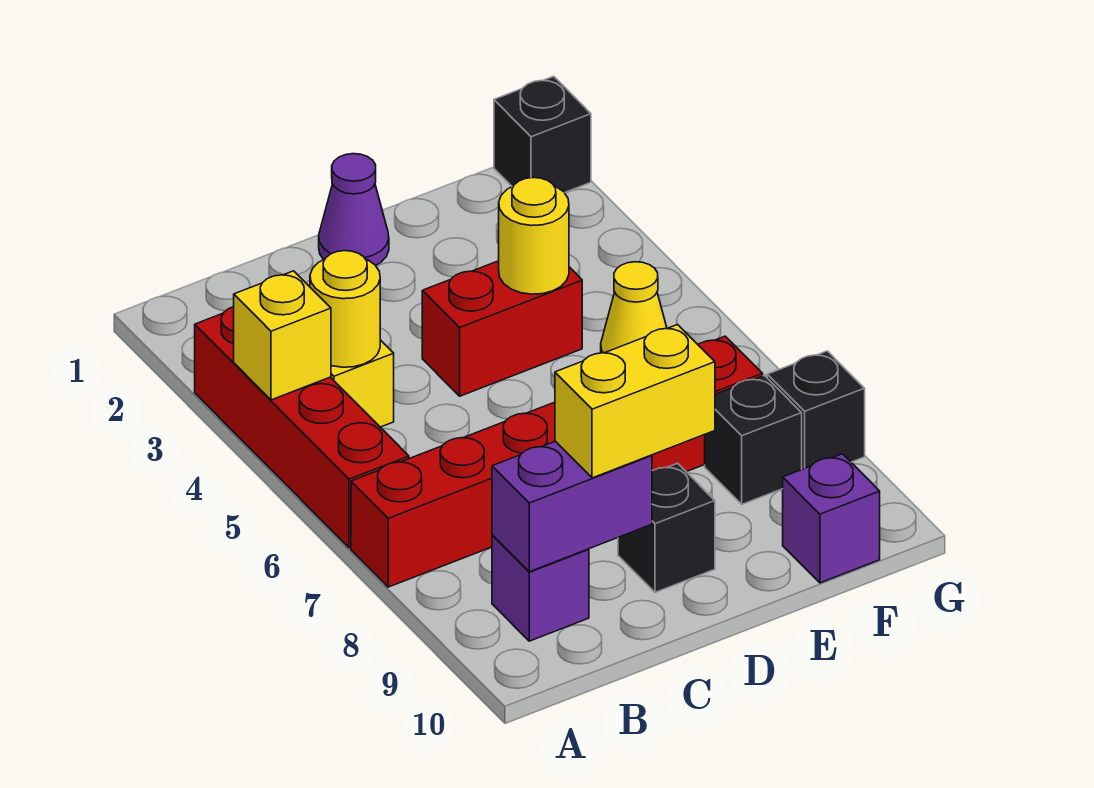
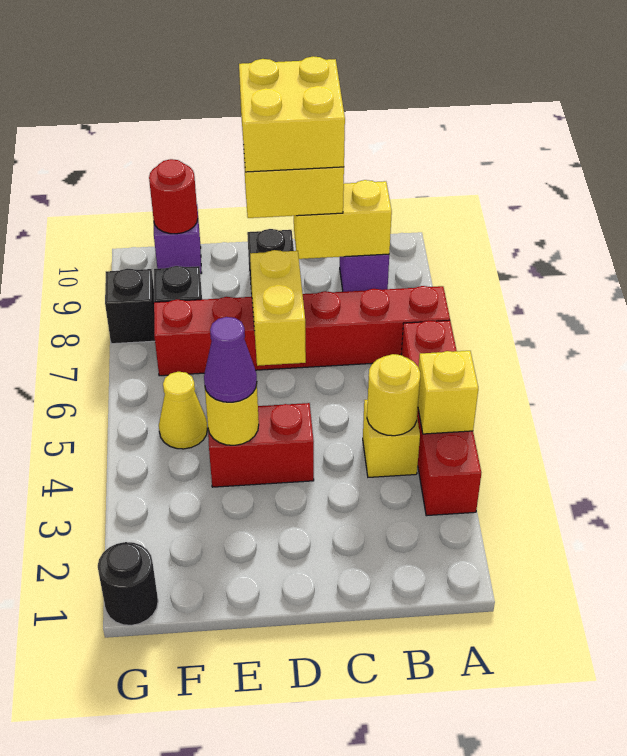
purple brick B9:C9 level 2 -> yellow brick B9:C9 level 2
none -> yellow brick C9:D10 level 4
purple cone D1 level 1 -> purple cone E4 level 3
none -> yellow brick D6:D7 level 2
none -> red round brick F10 level 2
black brick G1 level 1 -> black round brick G1 level 1

